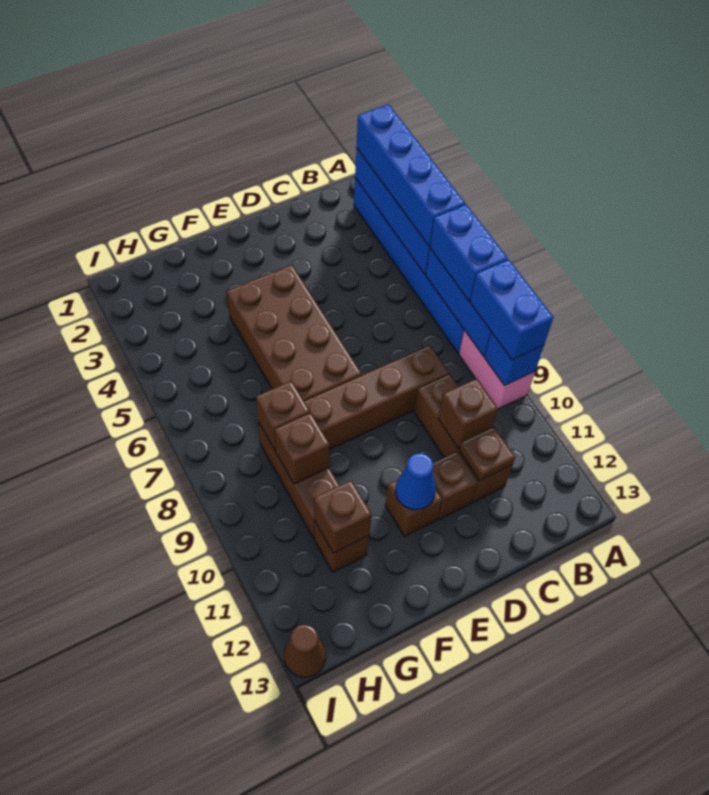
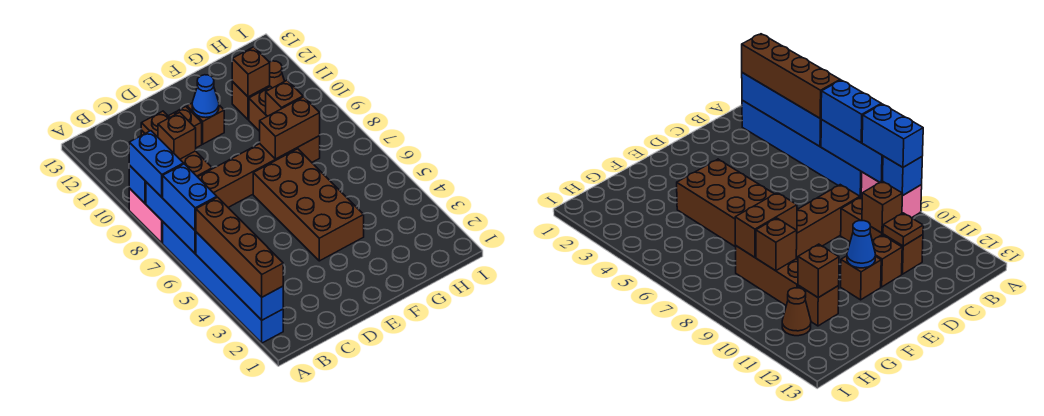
blue brick A2:A5 level 3 -> brown brick A2:A5 level 3
brown brick G8 level 2 -> brown brick F8:G8 level 2
brown cone I13 level 1 -> brown cone H11 level 1

